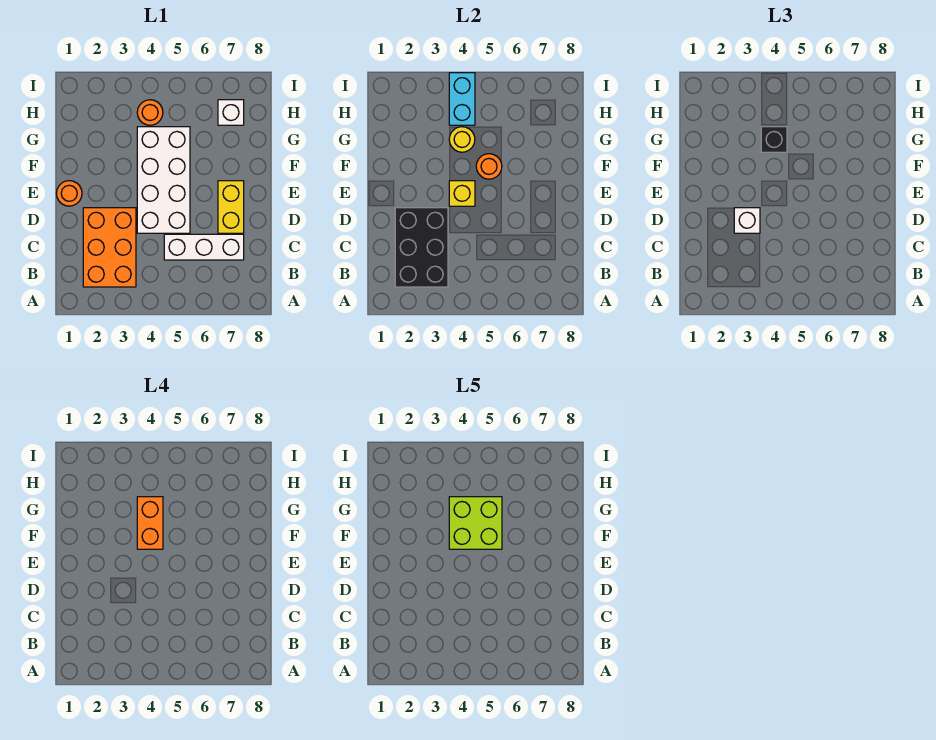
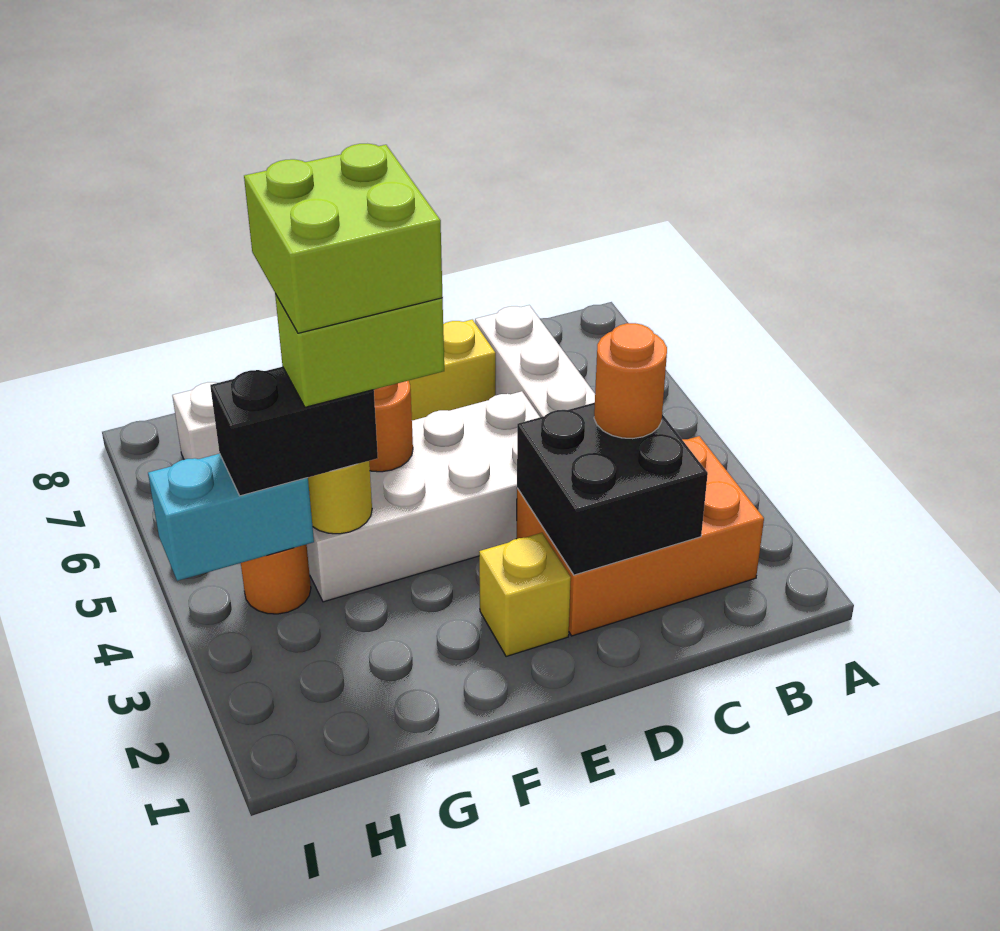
black brick B2:D3 level 2 -> black brick C2:D3 level 2
white brick D3 level 3 -> none
orange round brick E1 level 1 -> orange round brick C3 level 3
yellow brick E4 level 2 -> yellow brick E2 level 1
orange brick F4:G4 level 4 -> lime brick F4:G4 level 4
black brick G4 level 3 -> black brick G4:H4 level 3

